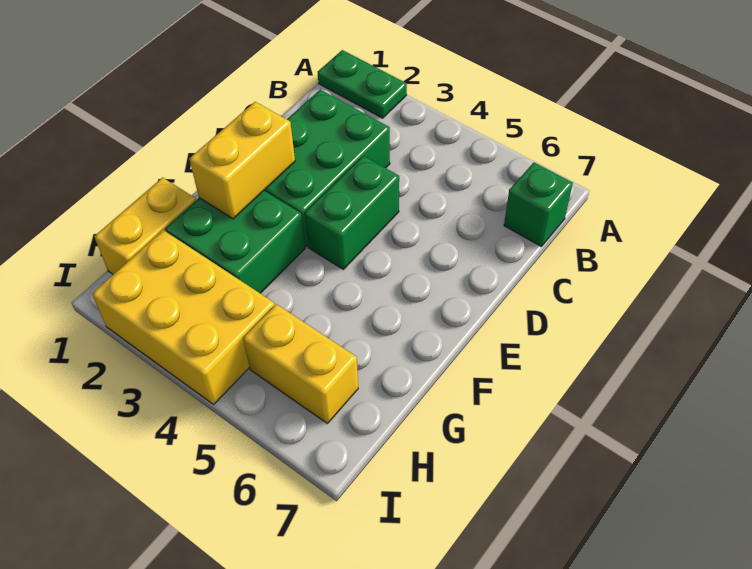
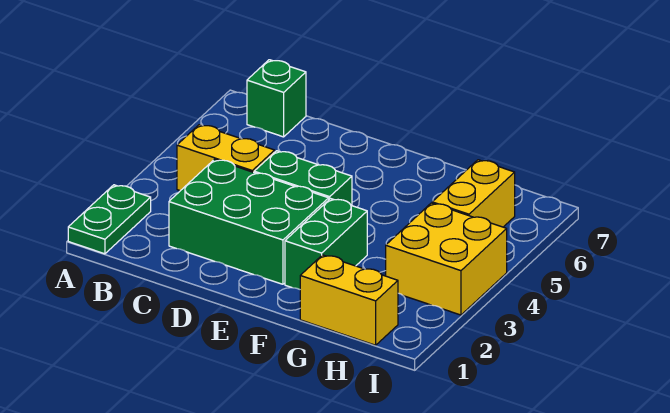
yellow brick E2:F2 level 2 -> yellow brick B4:C4 level 1
green brick F2:G3 level 1 -> green brick F2:F3 level 1
yellow brick H2:I4 level 1 -> yellow brick H3:I4 level 1

